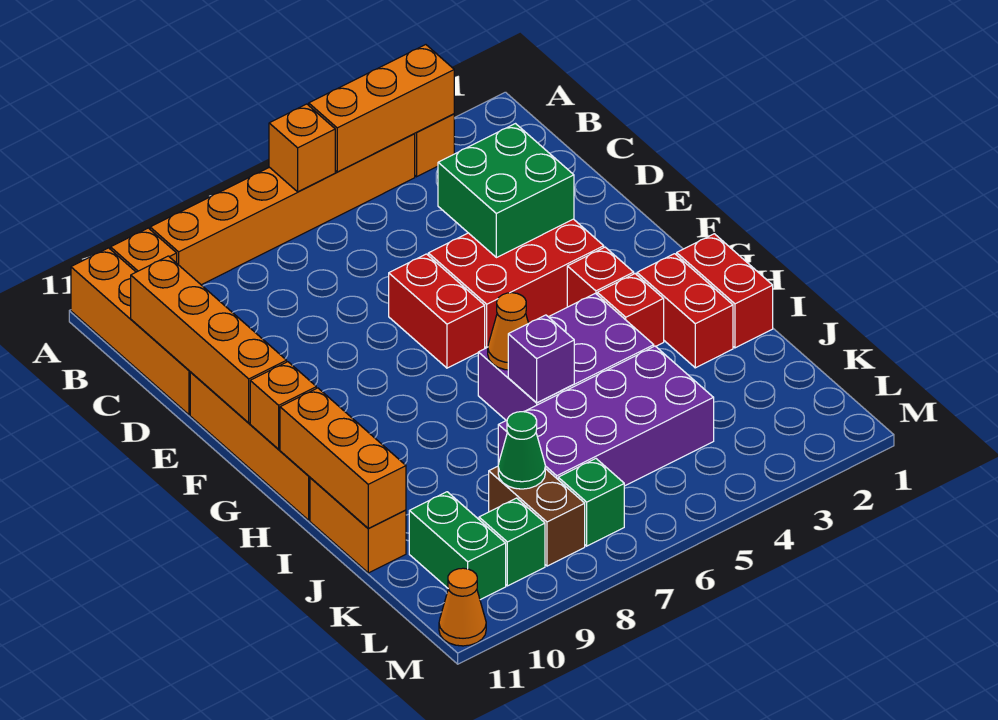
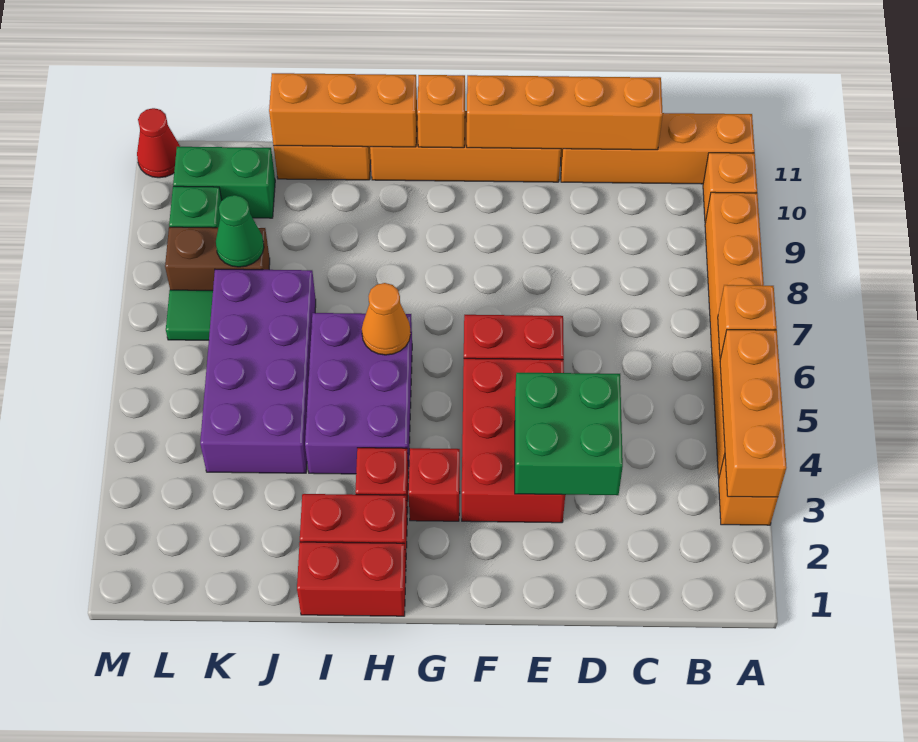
purple brick I6 level 2 -> none
green brick L7 level 1 -> green tile L7 level 1
orange cone M11 level 1 -> red cone M11 level 1

